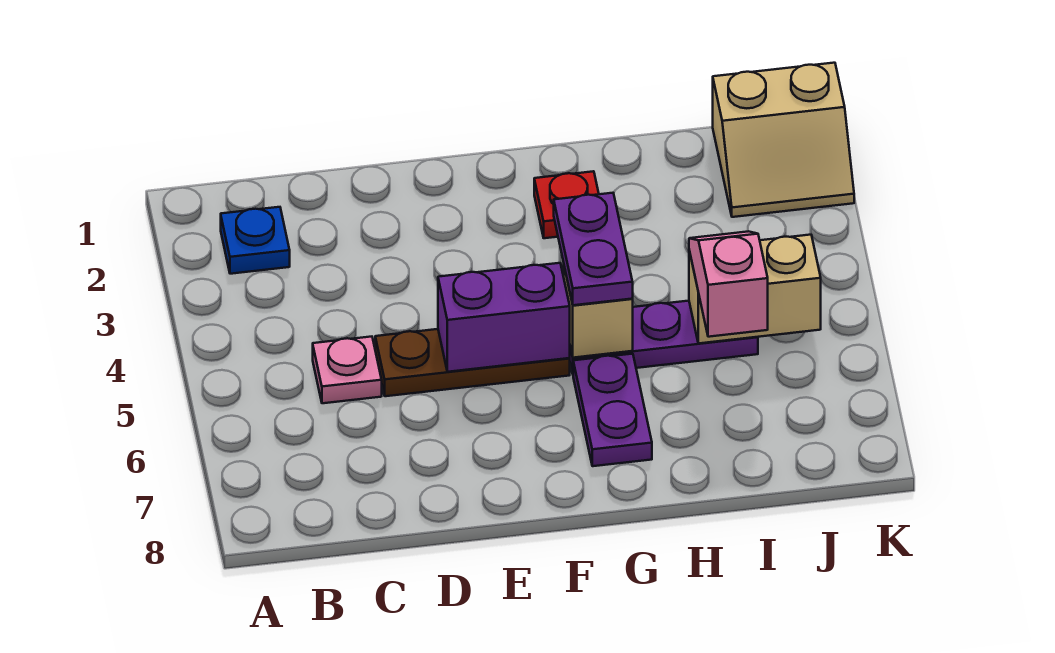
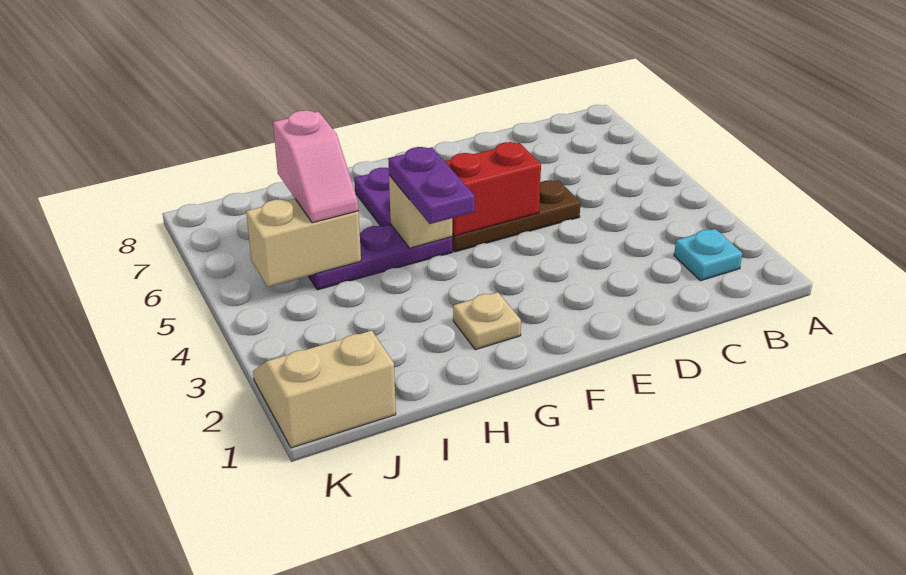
blue plate B2 level 1 -> cyan plate B2 level 1
pink plate C5 level 1 -> none
purple brick E5:F5 level 2 -> red brick E5:F5 level 2
red plate G2 level 1 -> tan plate G2 level 1

